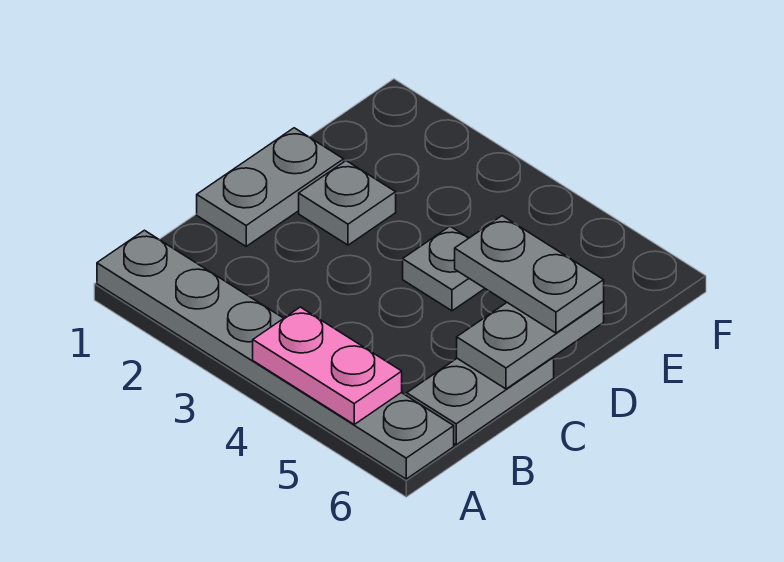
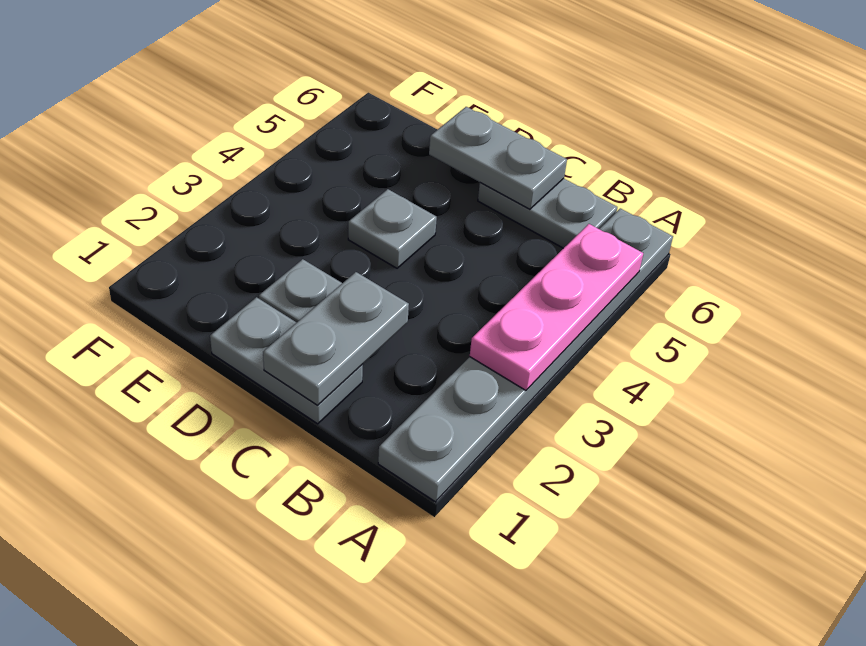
pink plate A4:A5 level 2 -> pink plate A3:A5 level 2
grey plate D5:D6 level 3 -> grey plate C1:C2 level 2

